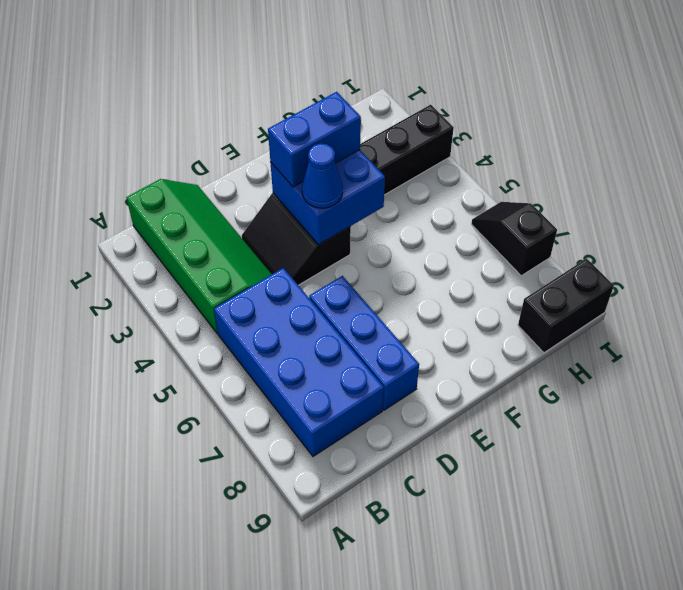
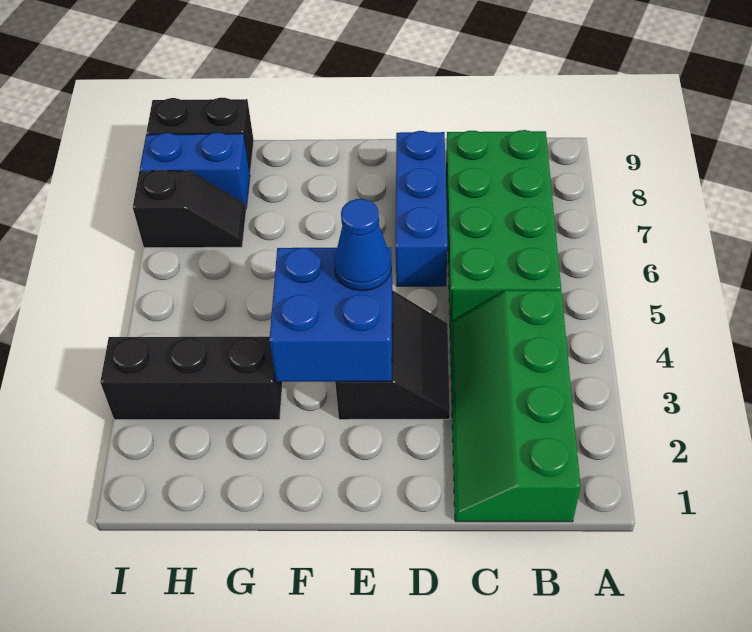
blue brick B5:C8 level 1 -> green brick B5:C8 level 1
blue brick E3:F3 level 3 -> blue brick H8:I8 level 1
black slope I6:I7 level 1 top 7 -> black slope H7:I7 level 1 top I

